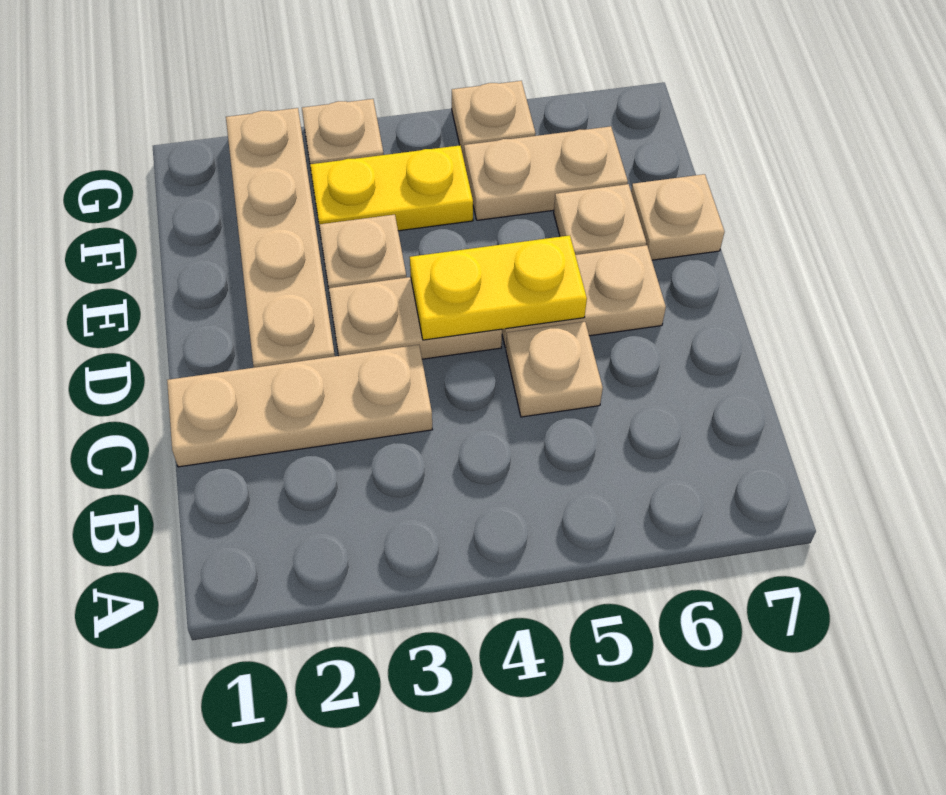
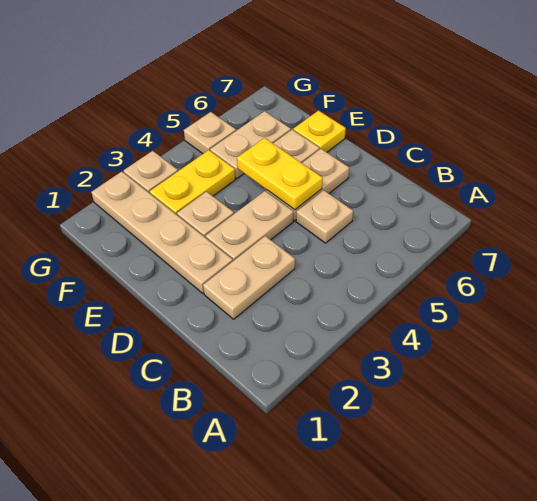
tan plate C1:C3 level 1 -> tan plate C2:C3 level 1
yellow plate D4:D5 level 2 -> yellow plate D5:E5 level 2
tan plate E7 level 1 -> yellow plate E7 level 1

